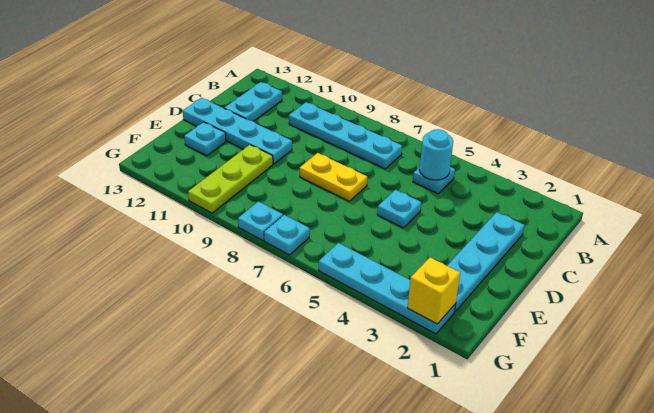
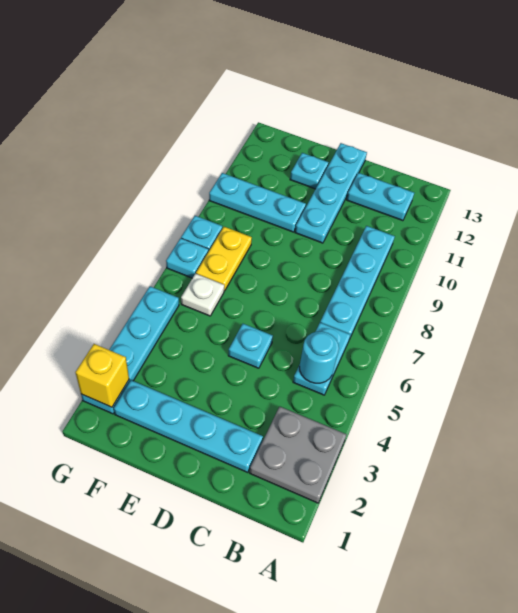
none -> grey plate A2:B3 level 1
cyan plate B5 level 1 -> cyan plate B5:B6 level 1
yellow plate D7:D8 level 1 -> yellow plate F7:F8 level 1
lime plate E10:G10 level 1 -> cyan plate E10:G10 level 1
none -> white plate F6 level 1

